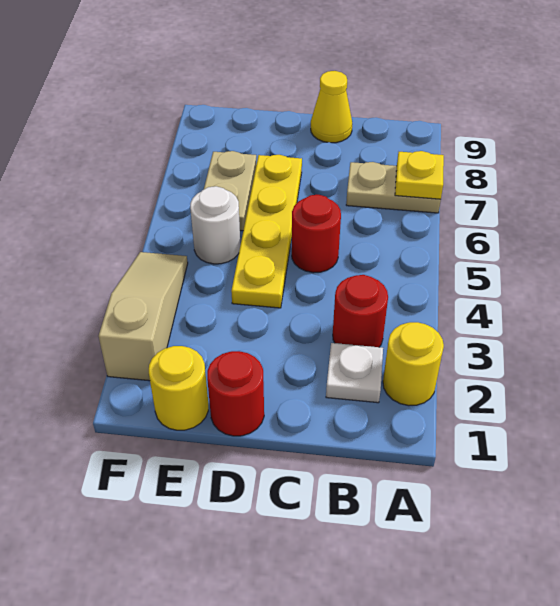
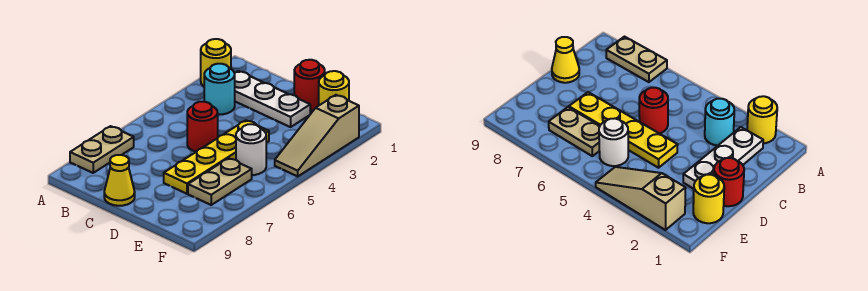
tan plate A7:B7 level 1 -> tan plate A7:A8 level 1
yellow plate A7 level 2 -> none
white plate B2 level 1 -> white plate B2:D2 level 1
red round brick B3 level 1 -> cyan round brick B3 level 1

